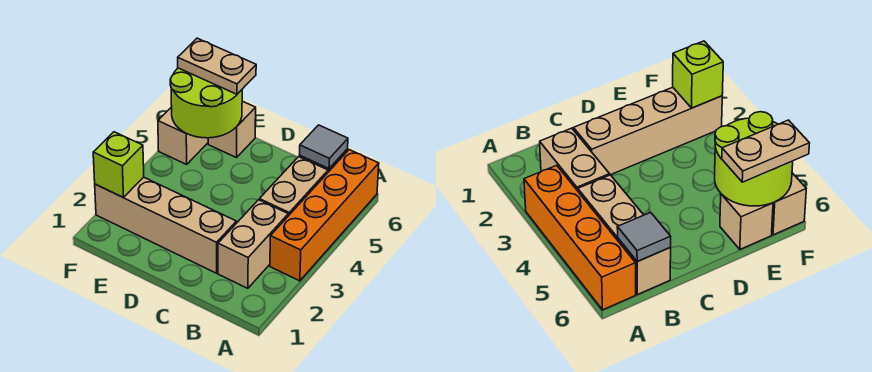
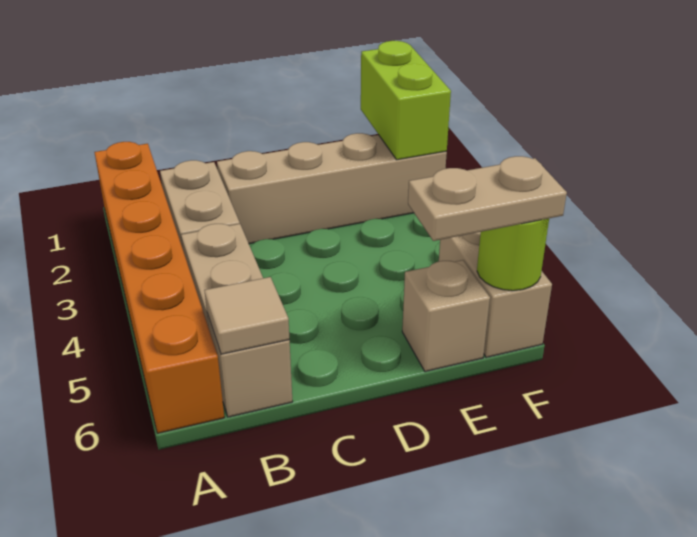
orange brick A3:A6 level 1 -> orange brick A1:A6 level 1
grey tile B6 level 2 -> tan tile B6 level 2
lime round brick E5:F6 level 2 -> lime round brick F6 level 2
lime brick F2 level 2 -> lime brick F1:F2 level 2

